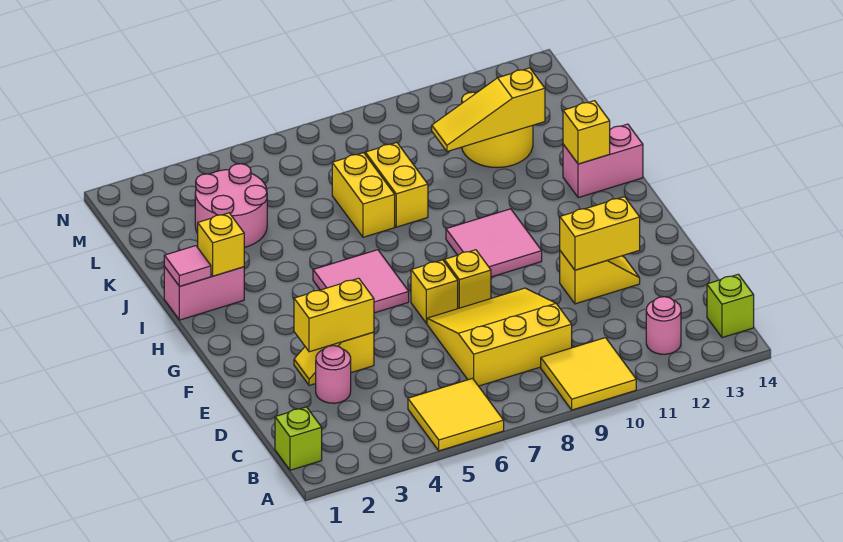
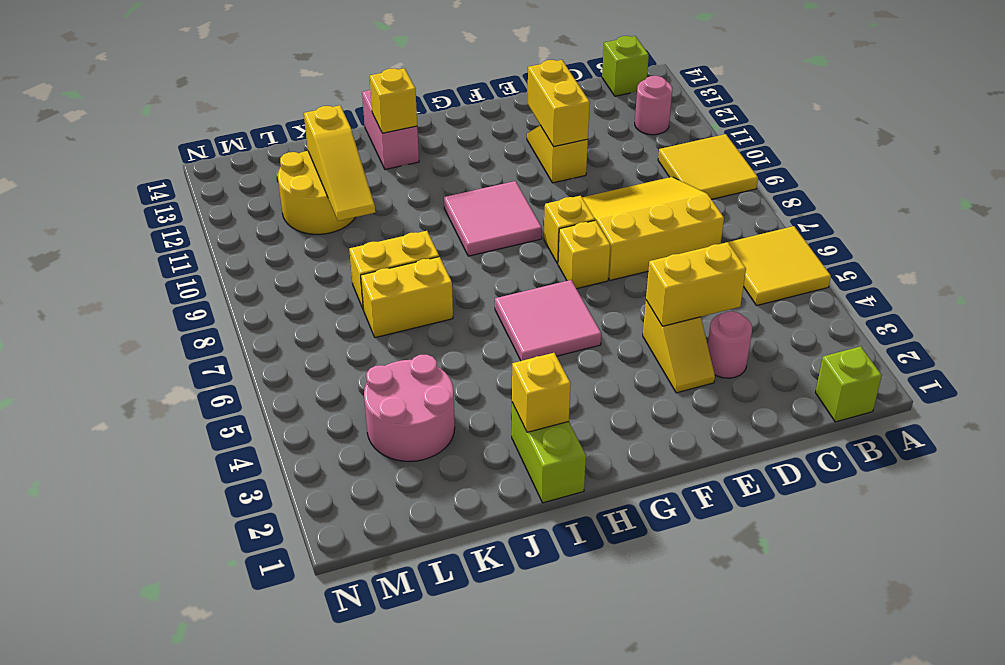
yellow slope C7:E9 level 1 top C -> yellow slope C7:E9 level 1 top 7
yellow brick E3:E4 level 2 -> yellow brick D4:E4 level 2
pink brick I1:I2 level 1 -> lime brick I1:I2 level 1
pink tile I1 level 2 -> none

